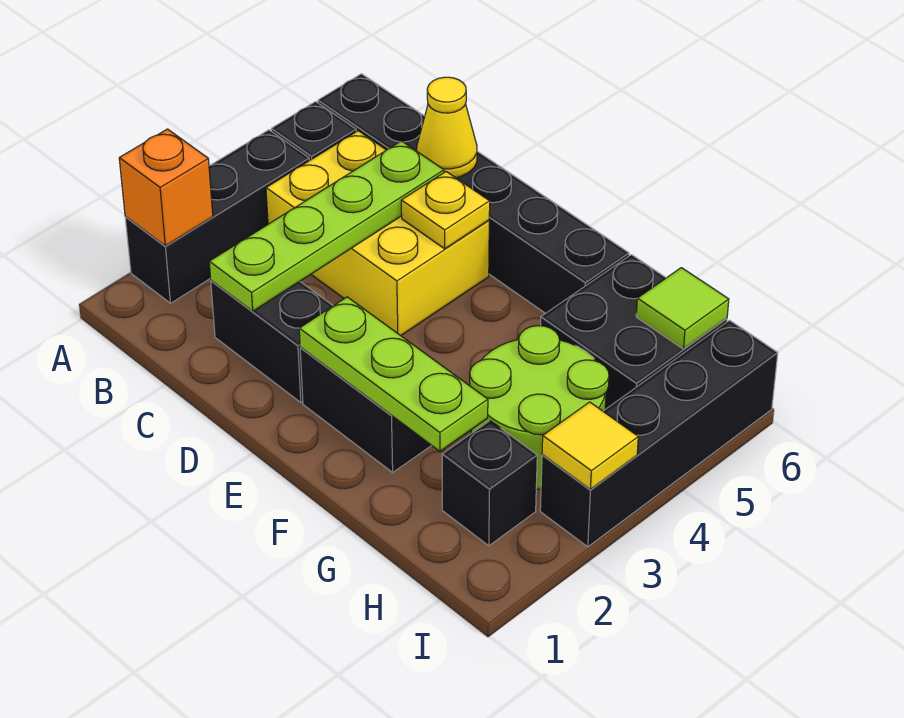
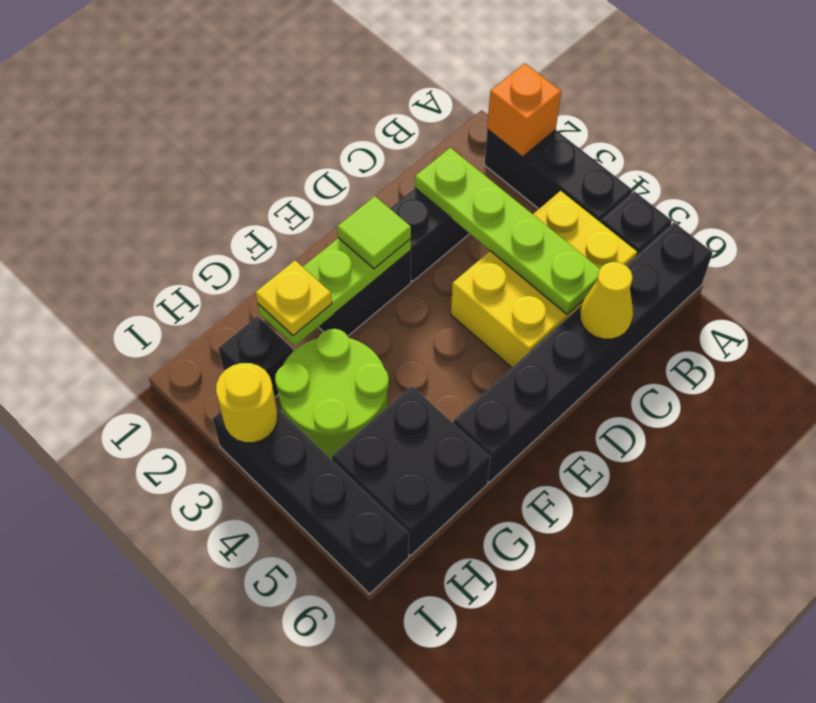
yellow plate D5 level 2 -> yellow plate G2 level 3
lime tile H6 level 2 -> lime tile E2 level 3
yellow tile I3 level 2 -> yellow round brick I3 level 2

